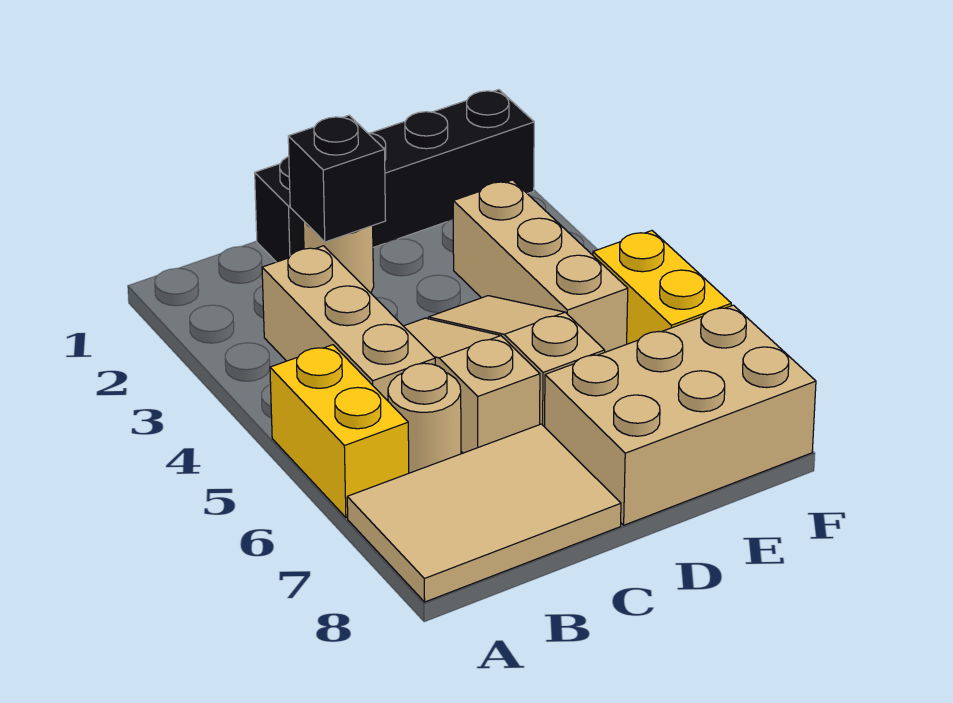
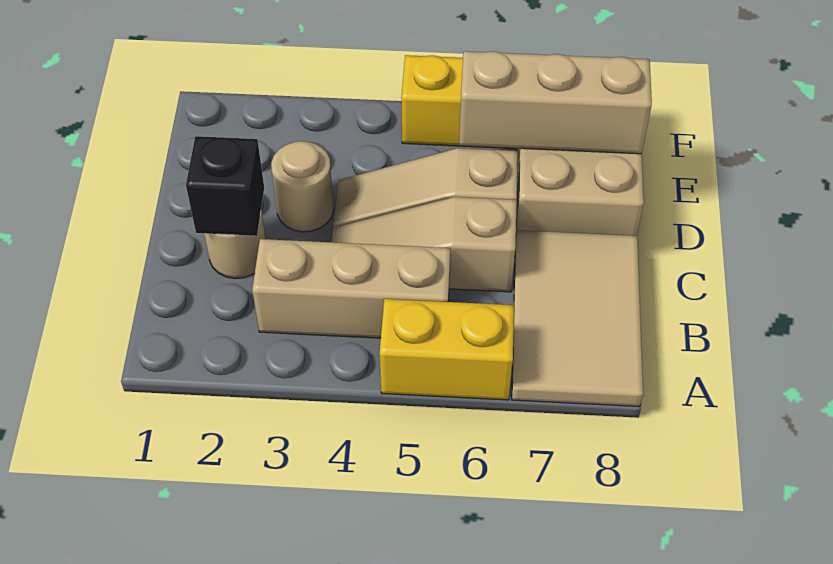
tan round brick B6 level 1 -> tan round brick D3 level 1
black brick C1:F1 level 1 -> none
tan brick E3:E5 level 1 -> tan brick E6:E8 level 2

